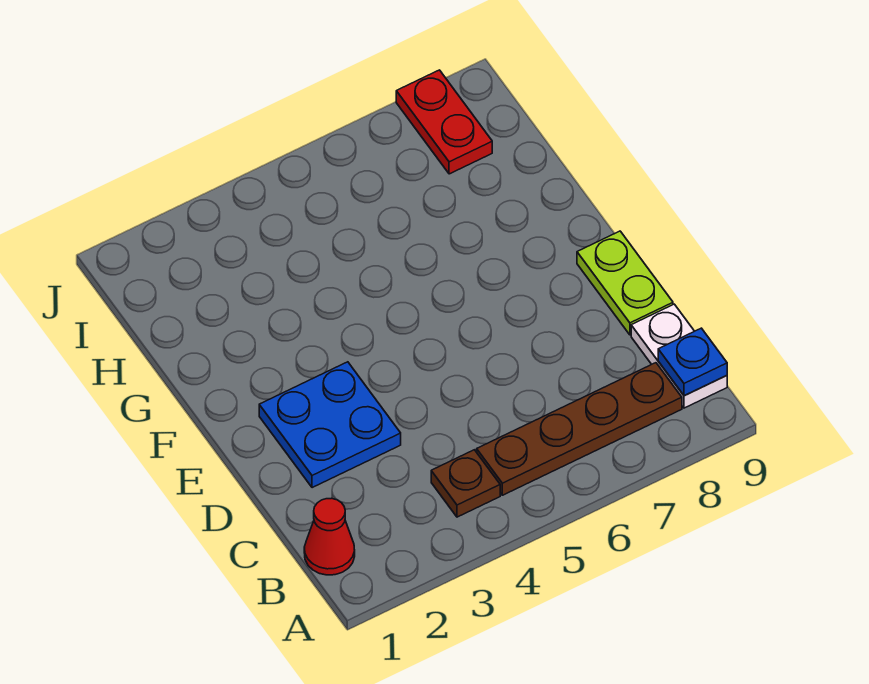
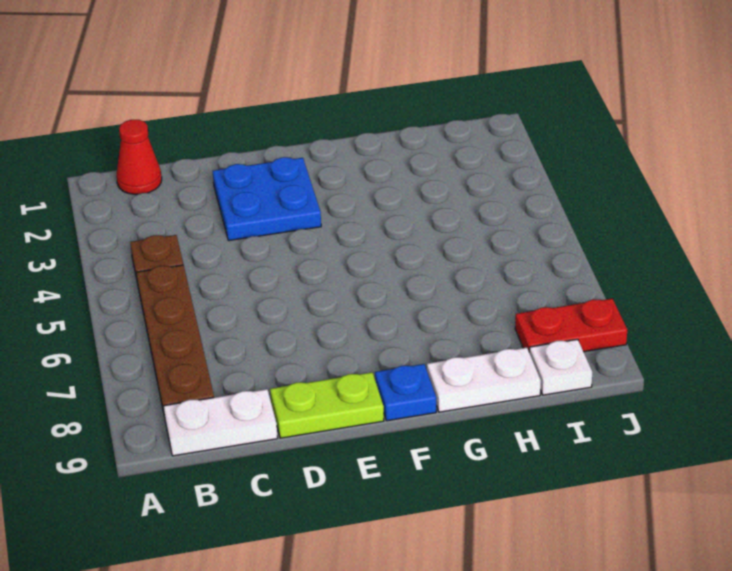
blue plate B9 level 2 -> blue plate F9 level 1
none -> white plate G9:H9 level 1
none -> white plate I9 level 1

